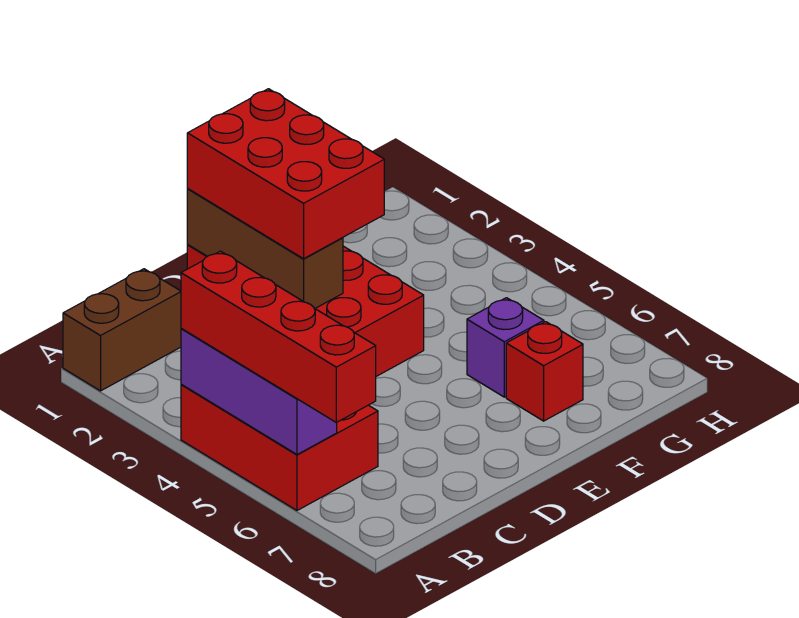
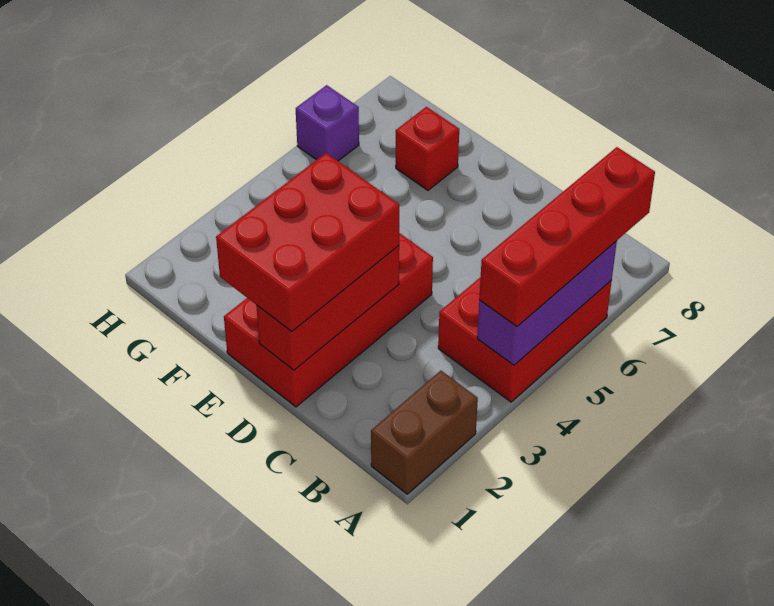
brown brick A1:B1 level 1 -> brown brick A1:A2 level 1
brown brick D1:D3 level 2 -> red brick D1:D3 level 2
purple brick F6 level 1 -> purple brick H6 level 1

